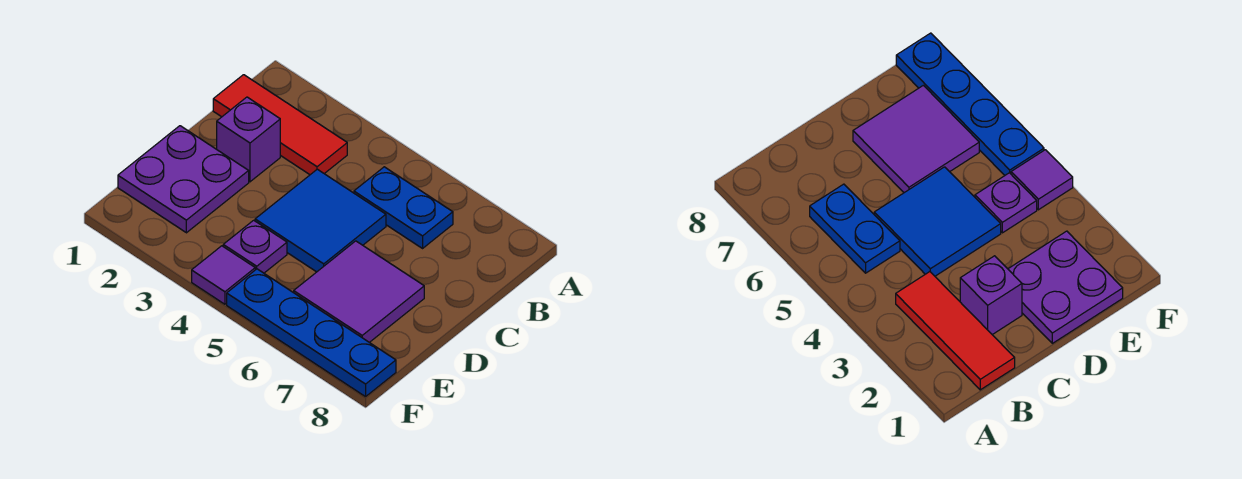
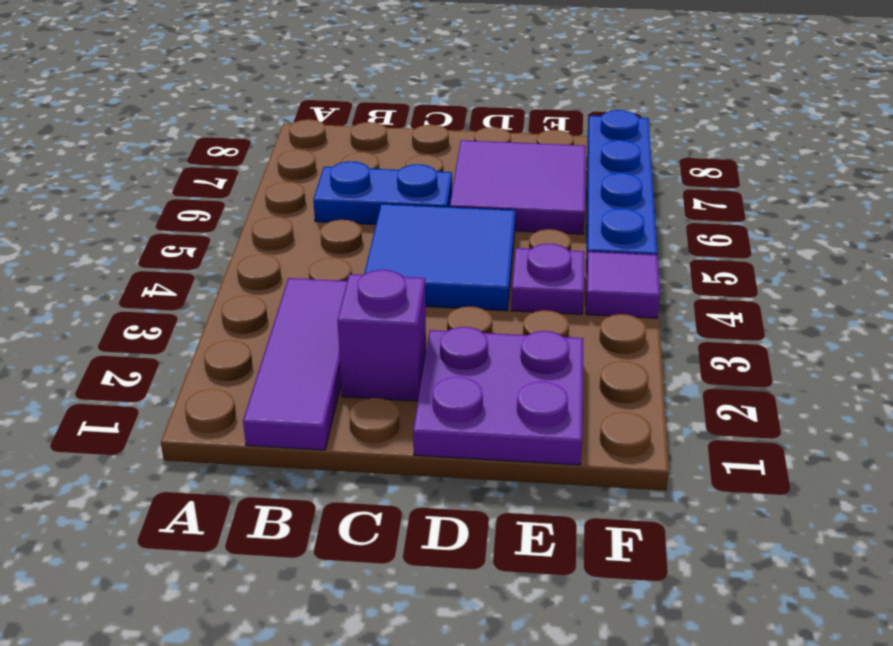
red tile B1:B3 level 1 -> purple tile B1:B3 level 1
blue plate B5:B6 level 1 -> blue plate B6:C6 level 1

